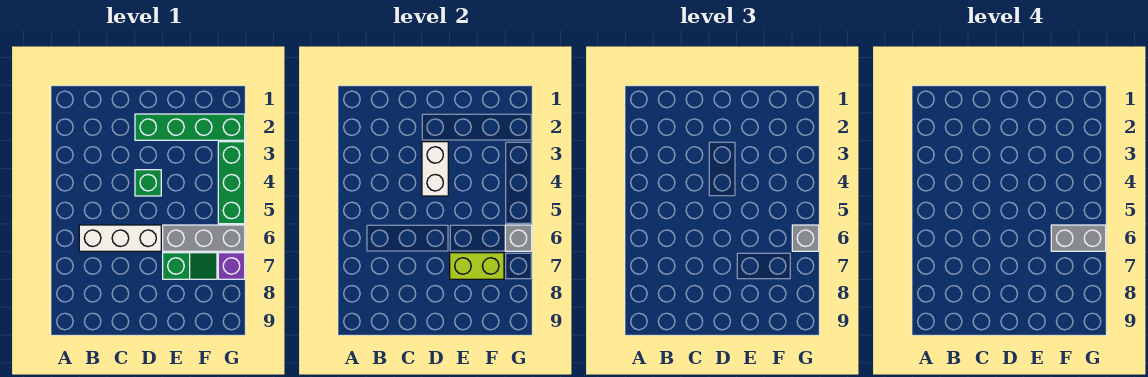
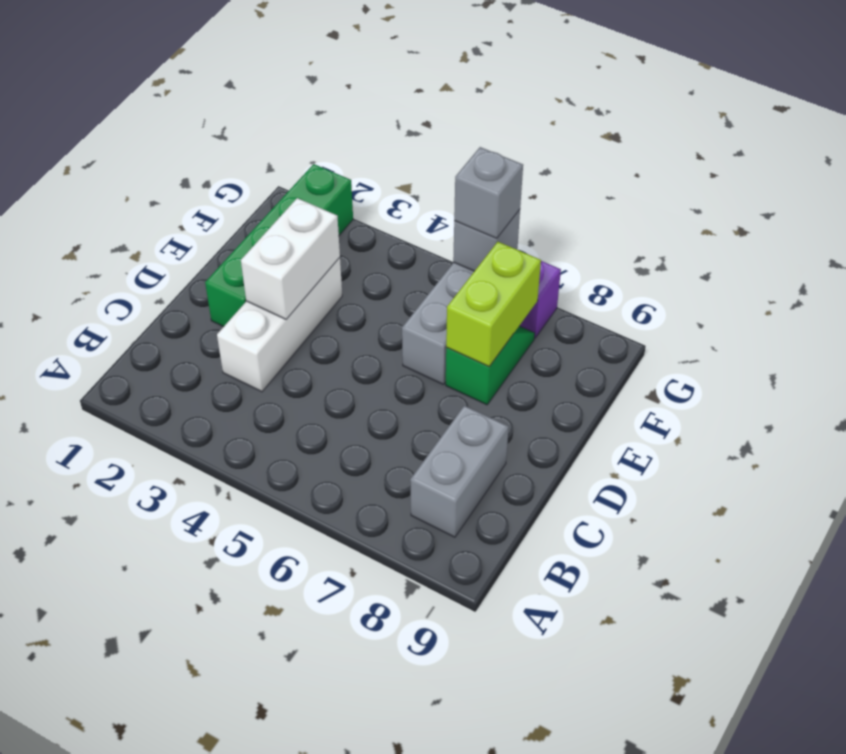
white brick B6:D6 level 1 -> white brick C3:E3 level 1
white brick D3:D4 level 2 -> white brick D3:E3 level 2
green brick D4 level 1 -> none
grey brick F6:G6 level 4 -> grey brick B8:C8 level 1
green brick G3:G5 level 1 -> none

